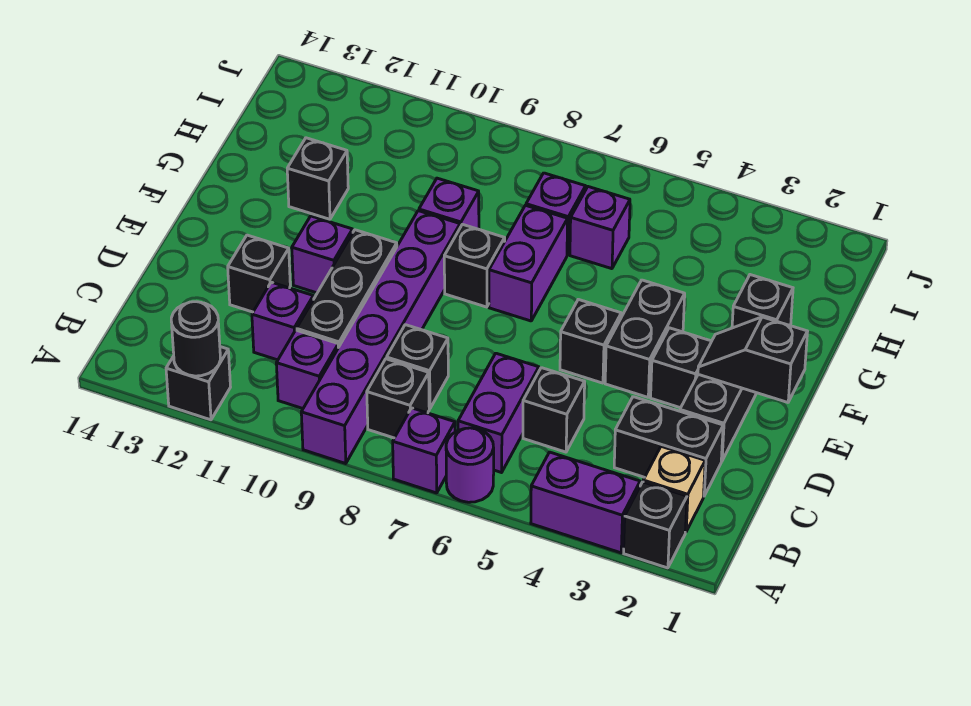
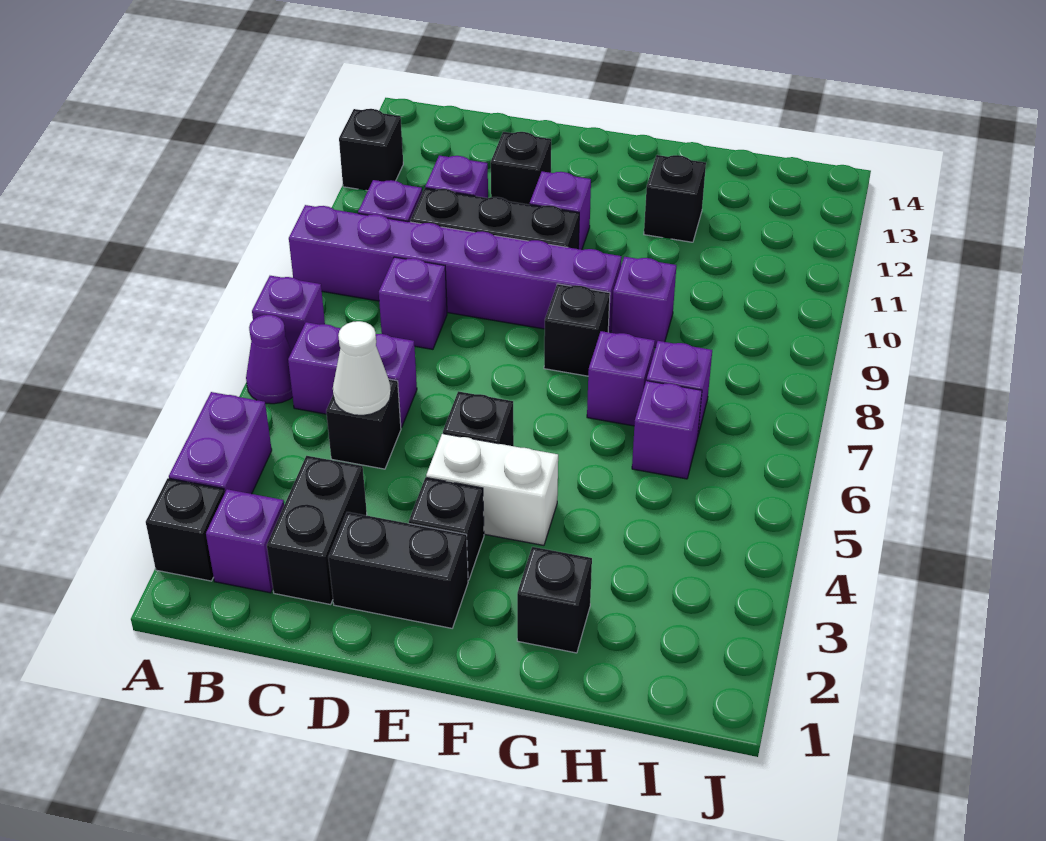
purple round brick A6 level 1 -> purple cone A6 level 1
black round brick A12 level 2 -> none
tan brick B2 level 1 -> purple brick B2 level 1
black brick B8 level 1 -> none
none -> white cone C5 level 2
black brick C8 level 1 -> purple brick C8 level 1
black slope E1:E2 level 2 top 1 -> none
black brick E4:F4 level 1 -> white brick E4:F4 level 1
purple brick F7:G7 level 1 -> purple brick G7 level 1

